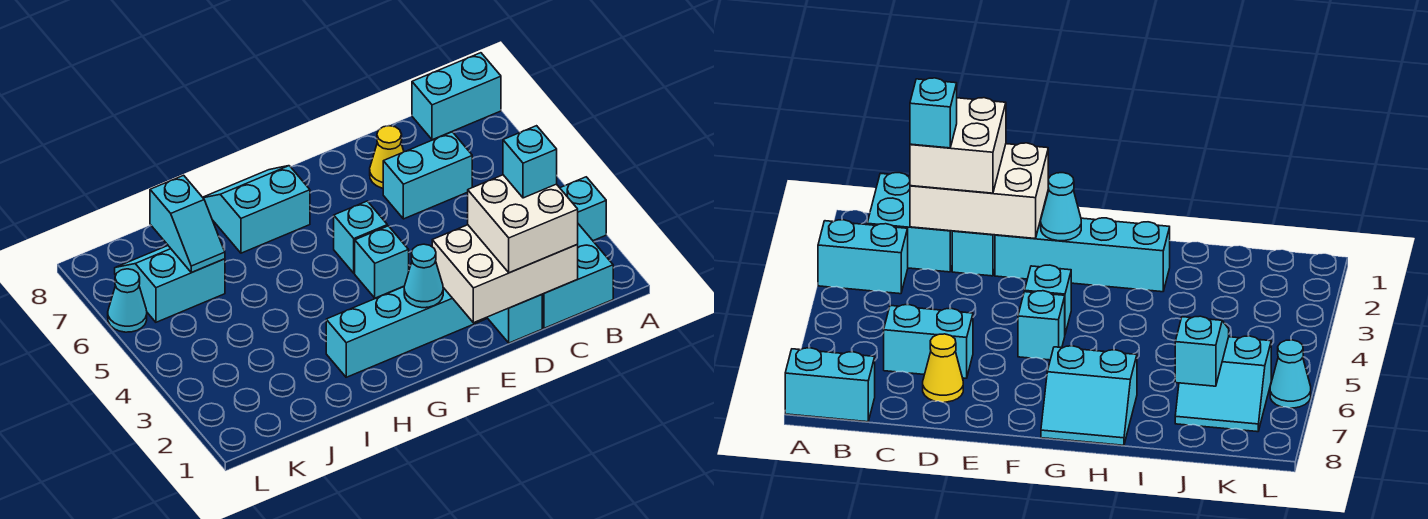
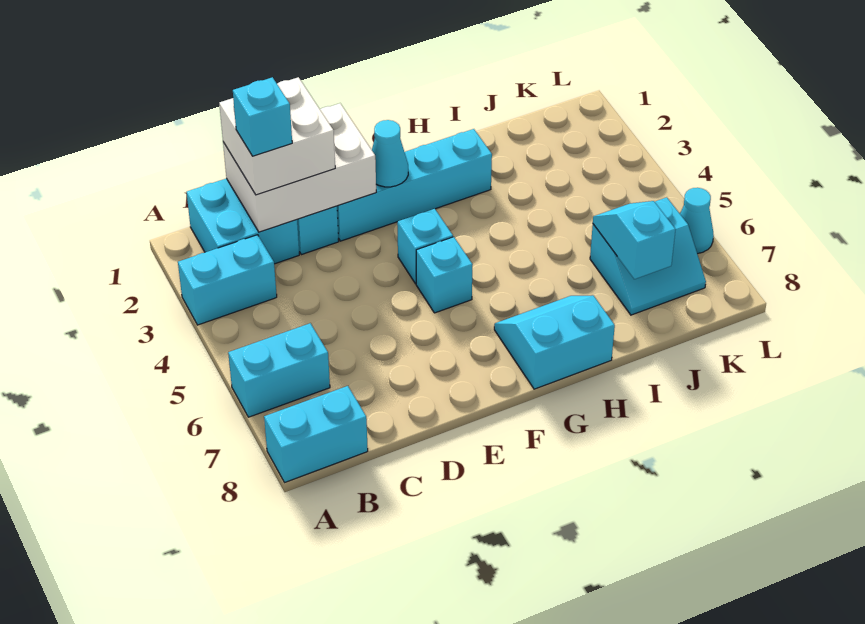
cyan brick C6:D6 level 1 -> cyan brick A6:B6 level 1
yellow cone D7 level 1 -> none
cyan slope G7:H8 level 1 top 7 -> cyan slope G7:H8 level 1 top 8

